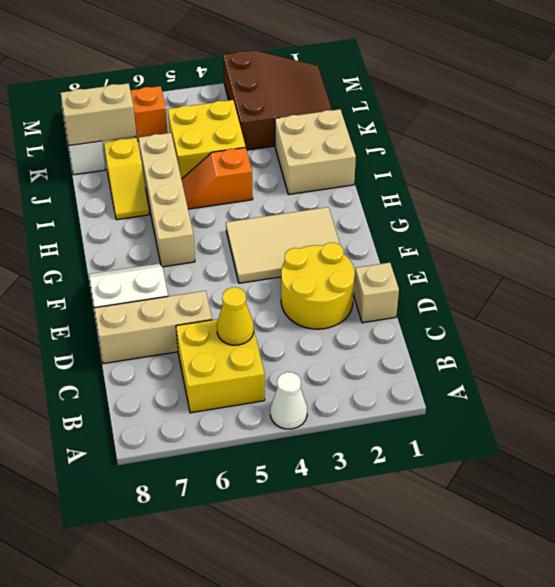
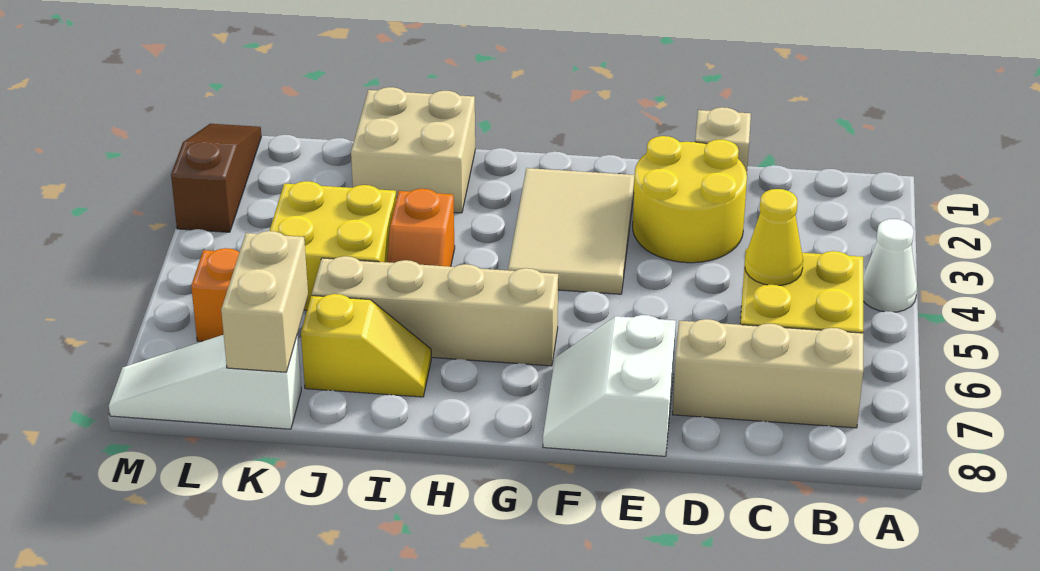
tan brick D6:D8 level 1 -> tan brick B7:D7 level 1
brown slope K1:M3 level 1 top 3 -> brown slope M1:M3 level 1 top 3

